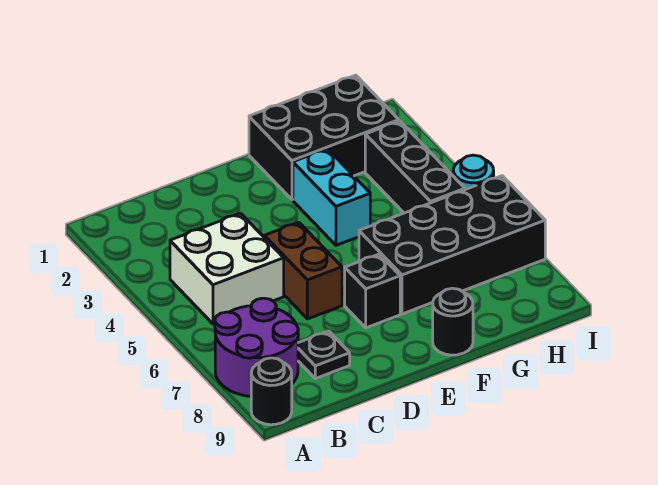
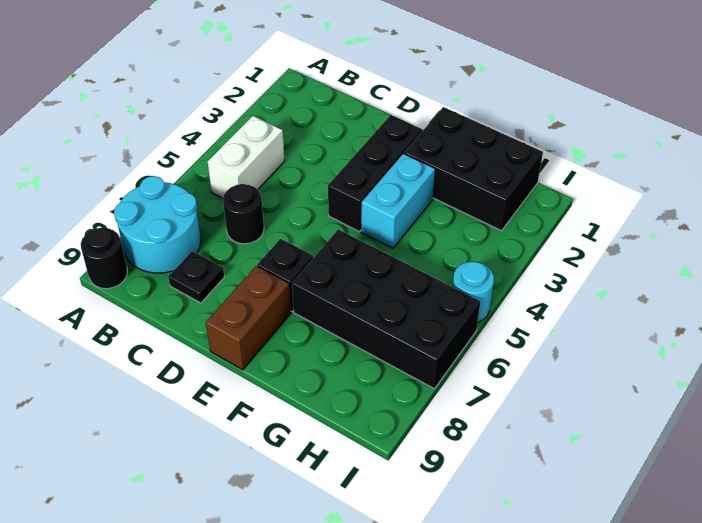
purple round brick A7:B8 level 1 -> cyan round brick A7:B8 level 1
white brick B4:C5 level 1 -> white brick B4:B5 level 1
brown brick D5:D6 level 1 -> brown brick E8:E9 level 1
black round brick F9 level 1 -> black round brick C6 level 1
black brick H3:H5 level 1 -> black brick E2:E4 level 1

